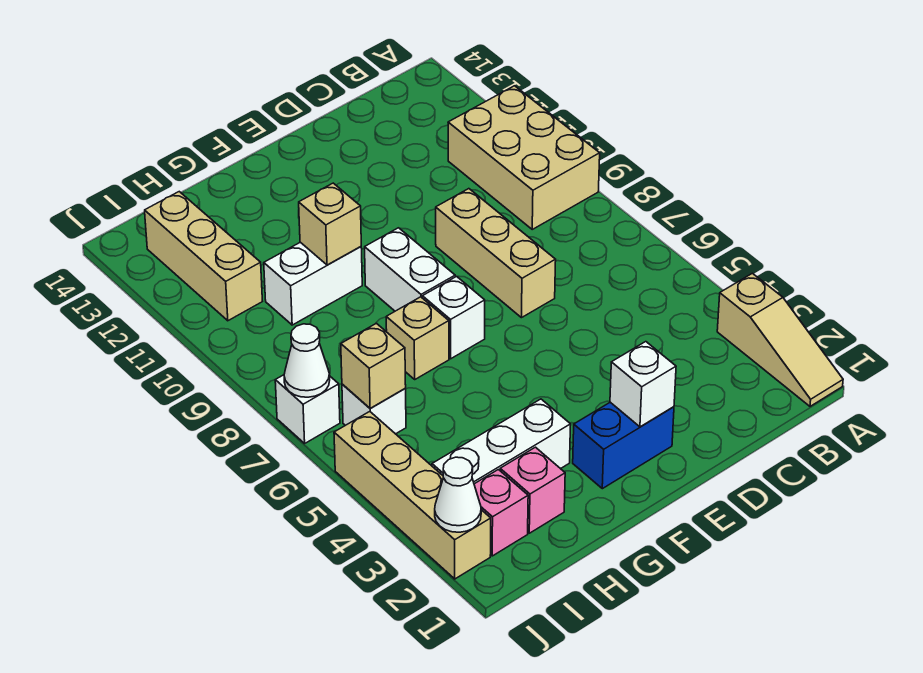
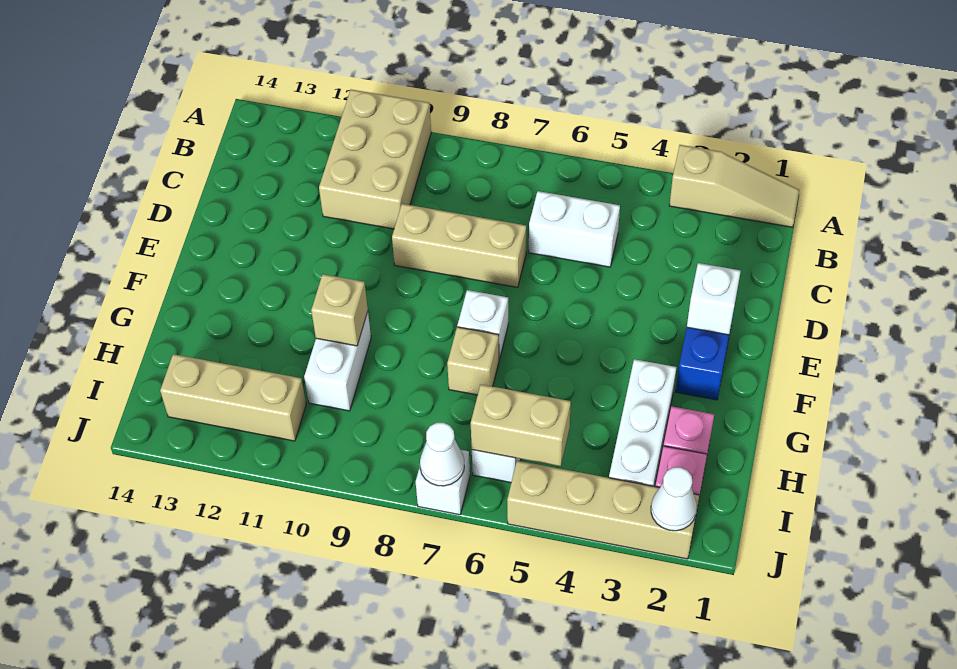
tan brick A9:B11 level 1 -> tan brick A10:C11 level 1
white brick F8:F9 level 1 -> white brick C5:C6 level 1
tan brick I6 level 2 -> tan brick I5:I6 level 2

